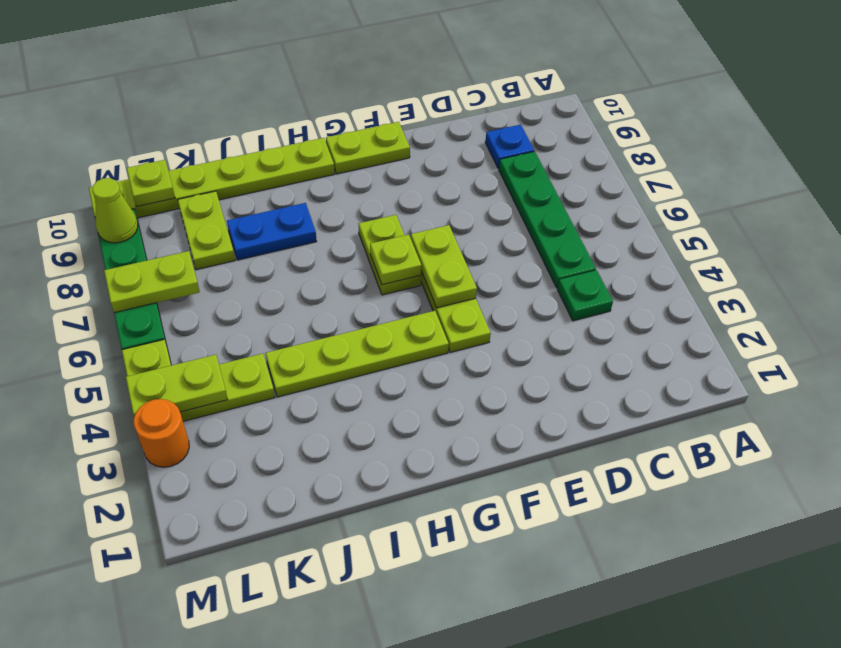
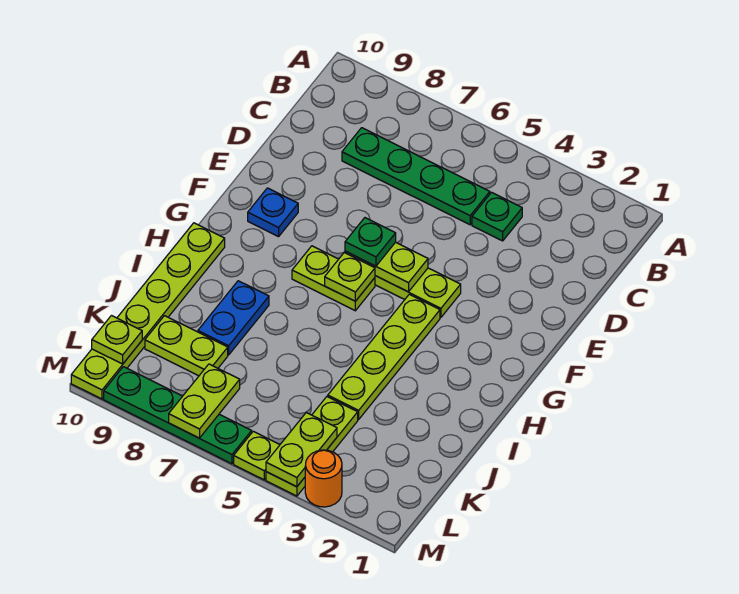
blue plate C9 level 1 -> blue plate F9 level 1
none -> green plate F6 level 3
lime plate F10:G10 level 1 -> none
lime cone M9 level 2 -> none

